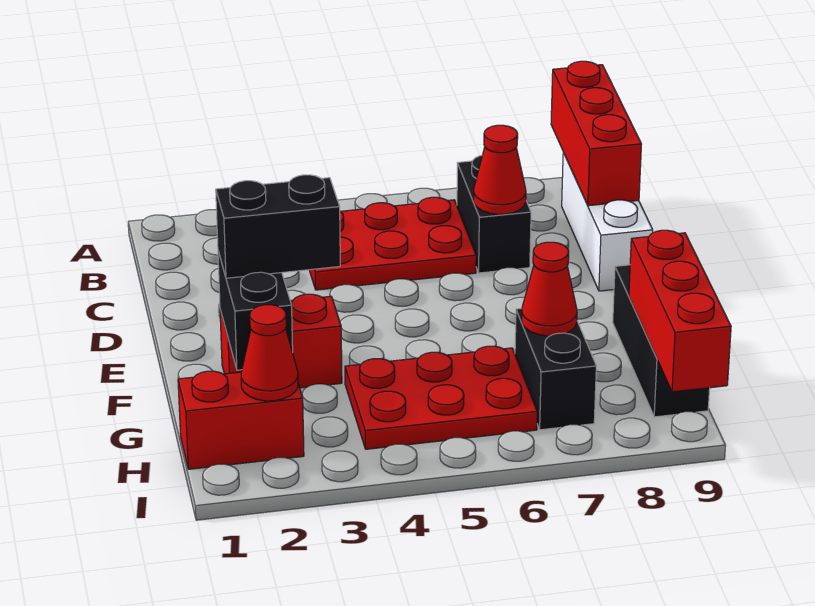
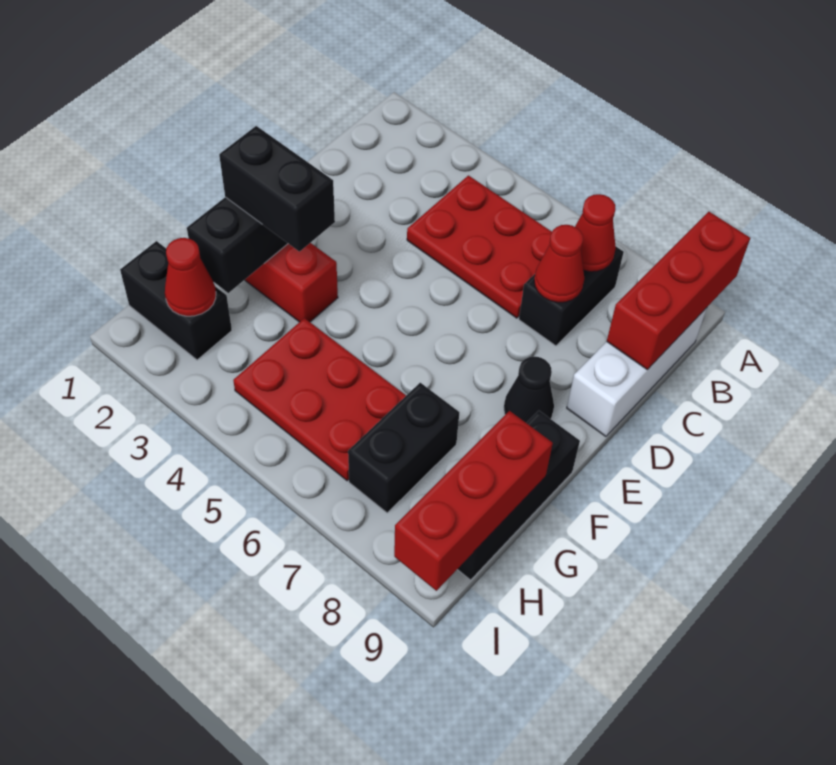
none -> black cone E8 level 1
red cone G7 level 2 -> red cone B7 level 2
red brick H1:H2 level 1 -> black brick H1:H2 level 1

